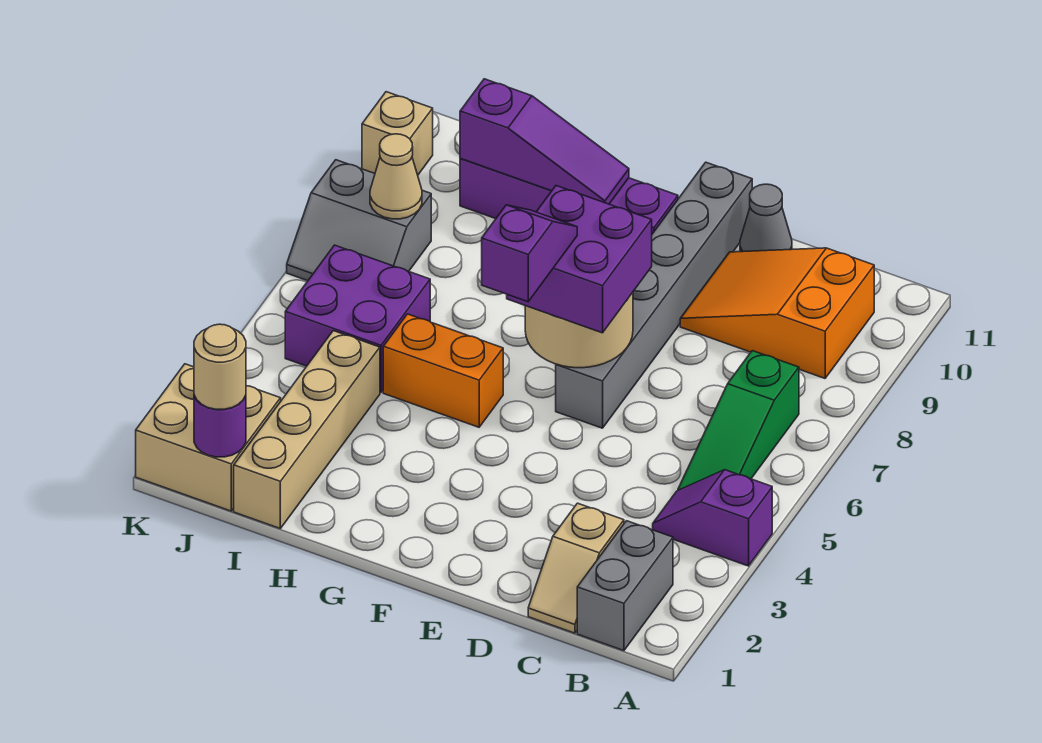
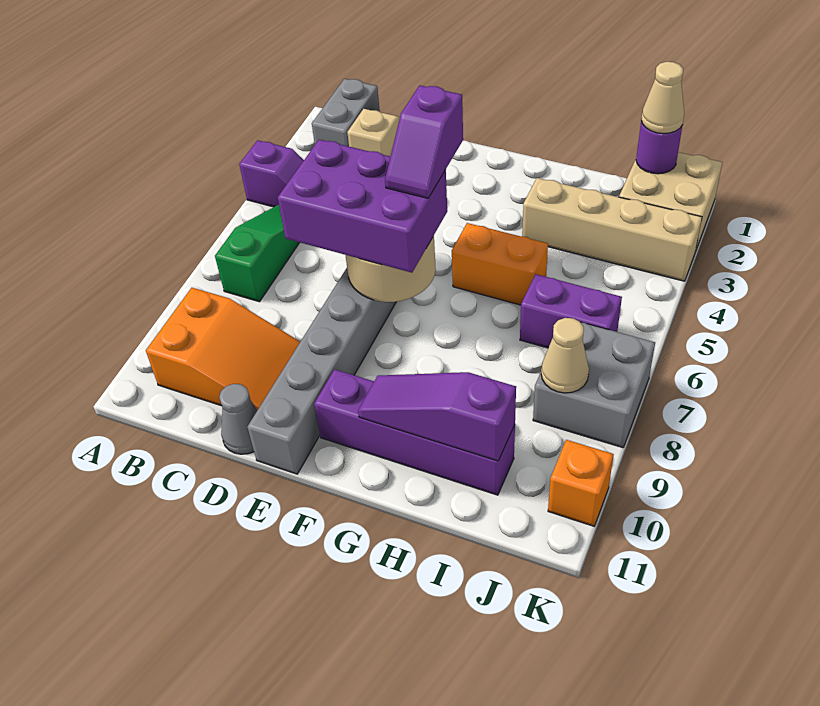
purple brick E6:F7 level 3 -> purple brick D6:F7 level 3
tan brick I1:I4 level 1 -> tan brick H3:K3 level 1
purple brick I5:J6 level 1 -> purple brick I6:J6 level 1
tan round brick J1 level 3 -> tan cone J1 level 3
grey slope J7:K8 level 1 top 8 -> grey brick J7:K8 level 1
tan brick K10 level 1 -> orange brick K10 level 1

